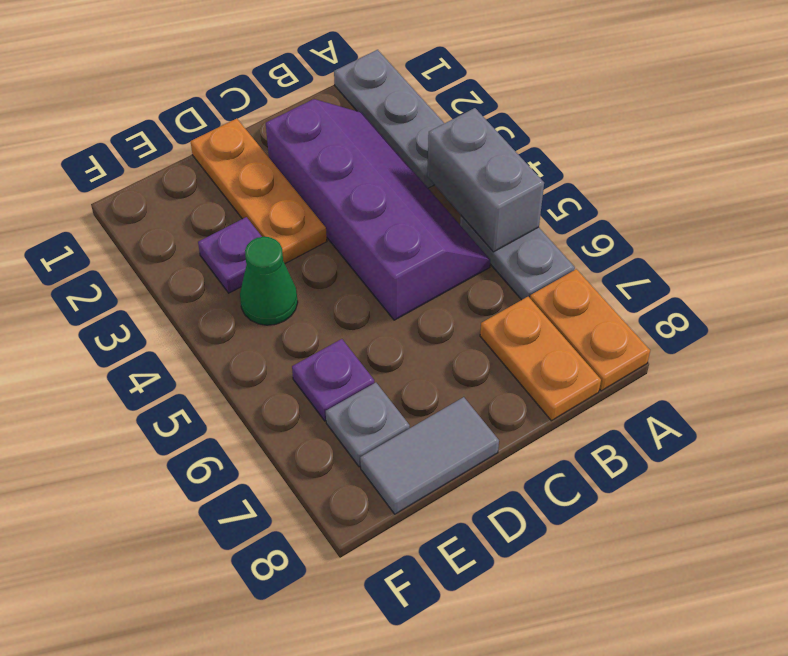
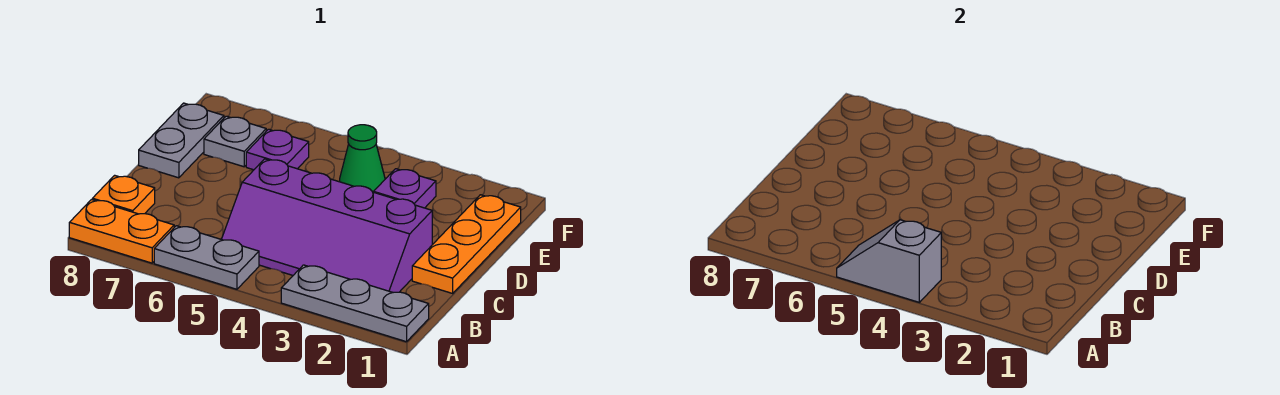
grey brick A4:A5 level 2 -> grey slope A4:A5 level 2 top 4
orange plate B7:B8 level 1 -> orange plate B8 level 1
orange plate D1:D3 level 1 -> orange plate C1:E1 level 1
grey tile D8:E8 level 1 -> grey plate D8:E8 level 1

